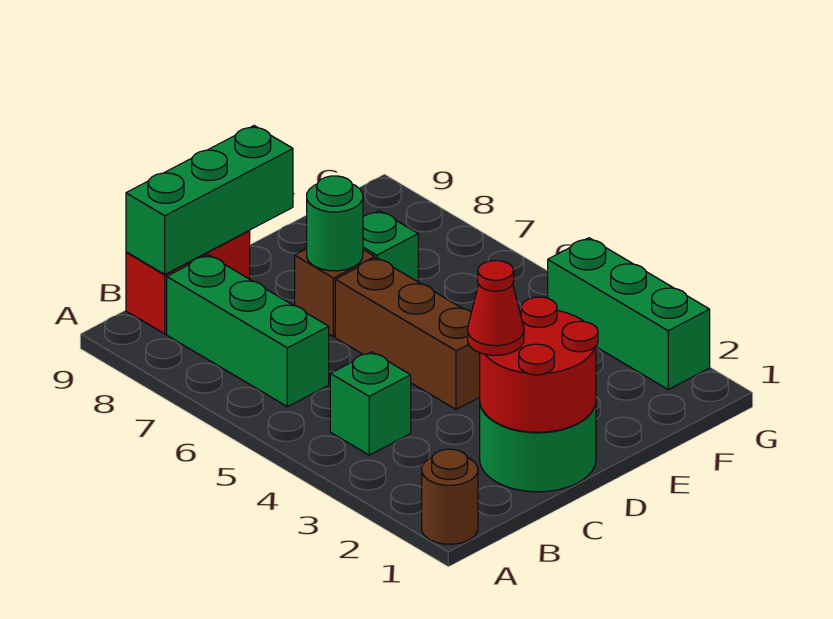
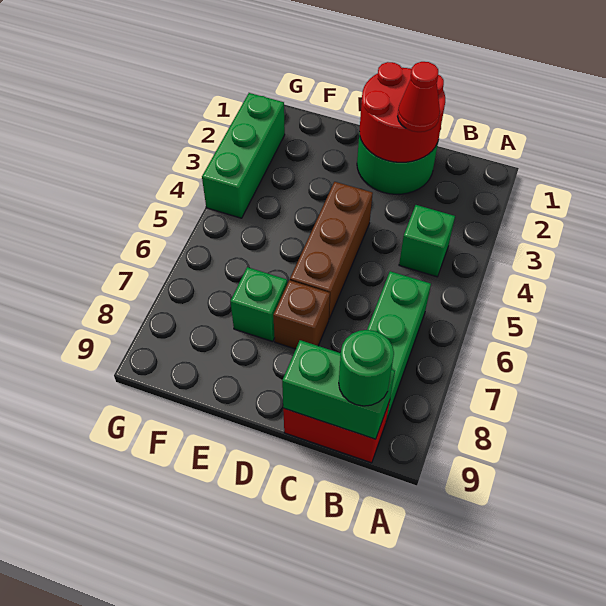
brown round brick A1 level 1 -> none
green brick B9:D9 level 2 -> green brick B9:C9 level 2
green round brick D7 level 2 -> green round brick B9 level 3

